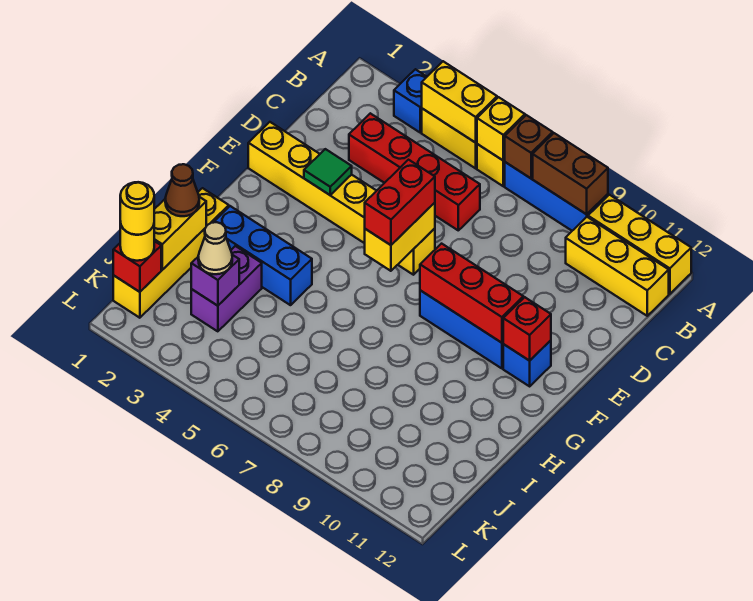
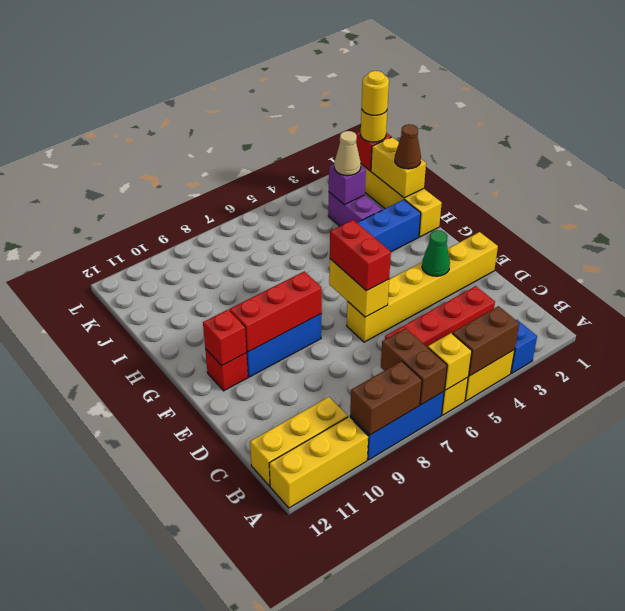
yellow brick A4:A5 level 2 -> brown brick A4:A5 level 2
brown brick A7 level 2 -> brown brick A7:B7 level 2
green tile E3 level 2 -> green cone E3 level 2
blue brick F11 level 1 -> red brick F11 level 1

